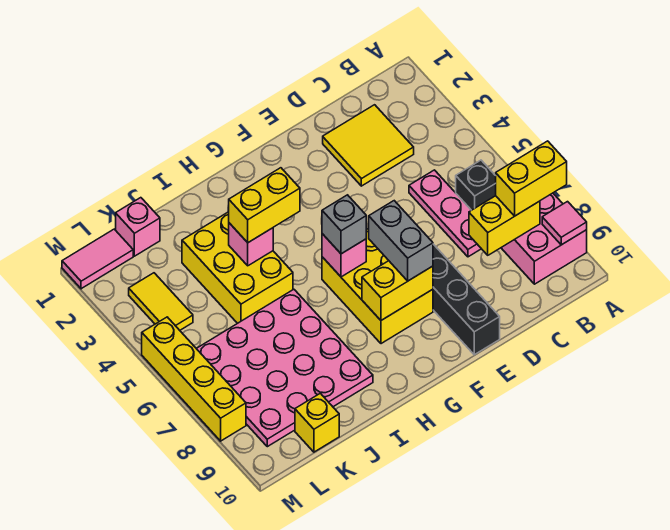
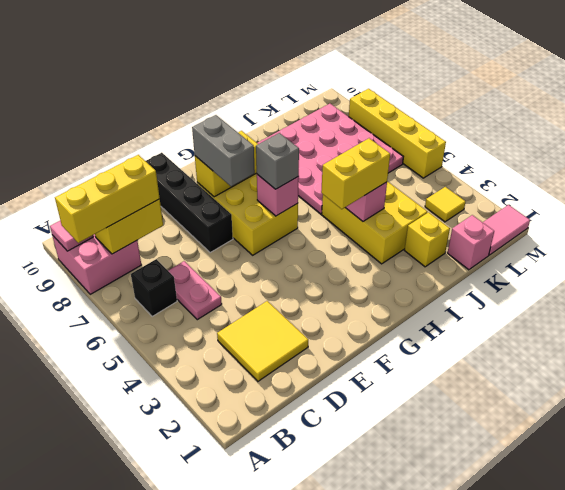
yellow brick A8:B8 level 3 -> yellow brick A8:C8 level 3
pink plate C5:C7 level 1 -> pink plate C5:C6 level 1
yellow brick K10 level 1 -> yellow brick J2 level 1
yellow tile L3:L4 level 1 -> yellow tile L3 level 1

